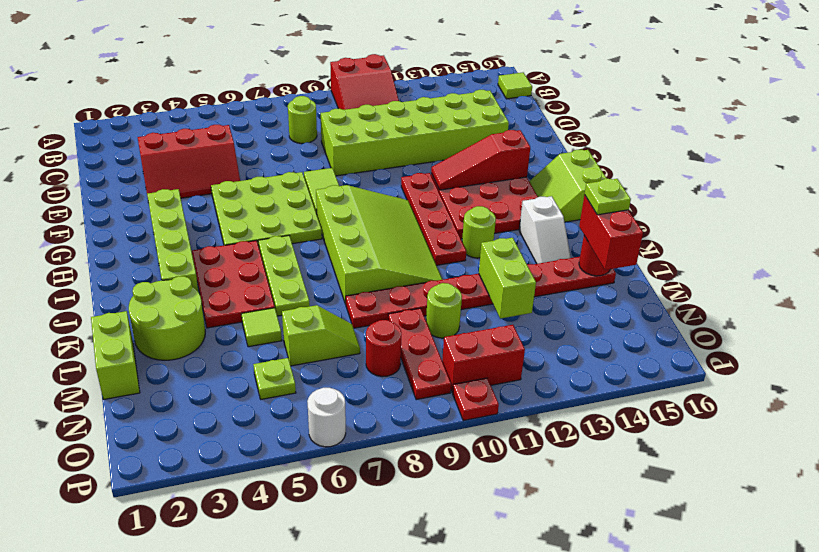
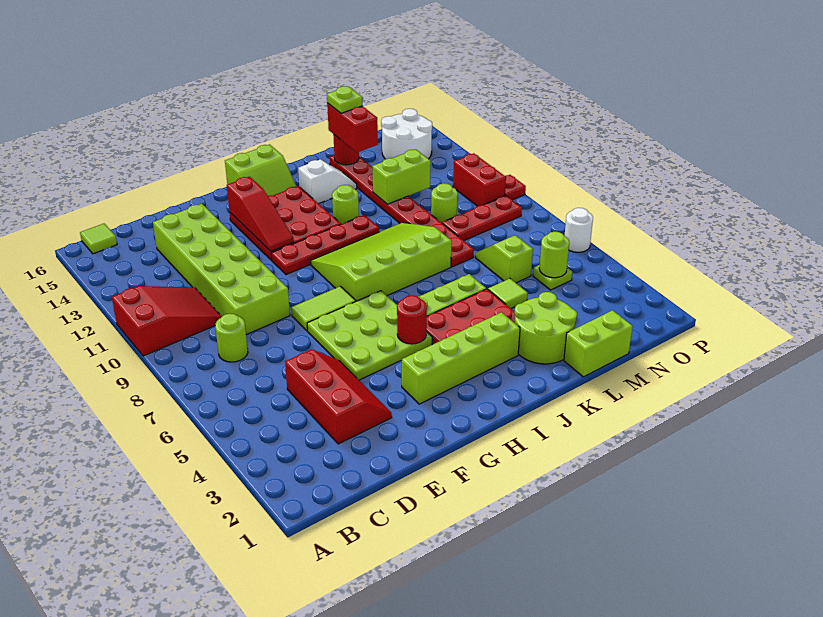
red brick L15:M15 level 3 -> red brick L14:L15 level 3
none -> lime round brick N5 level 2
red round brick N8 level 1 -> red round brick H5 level 2
none -> white round brick N14:O15 level 1

